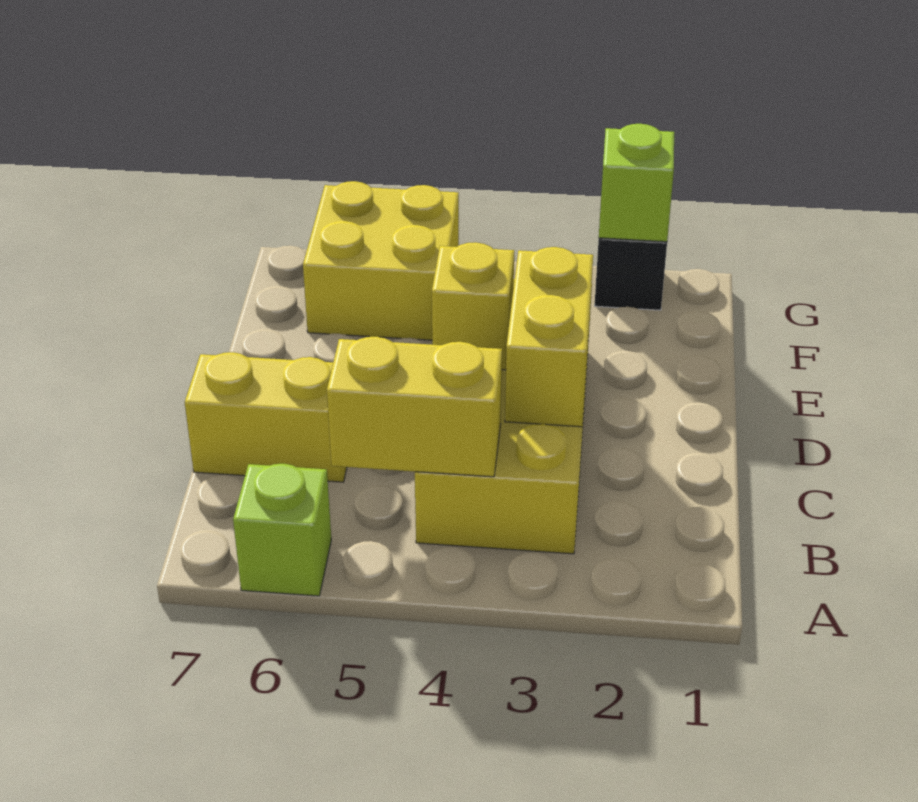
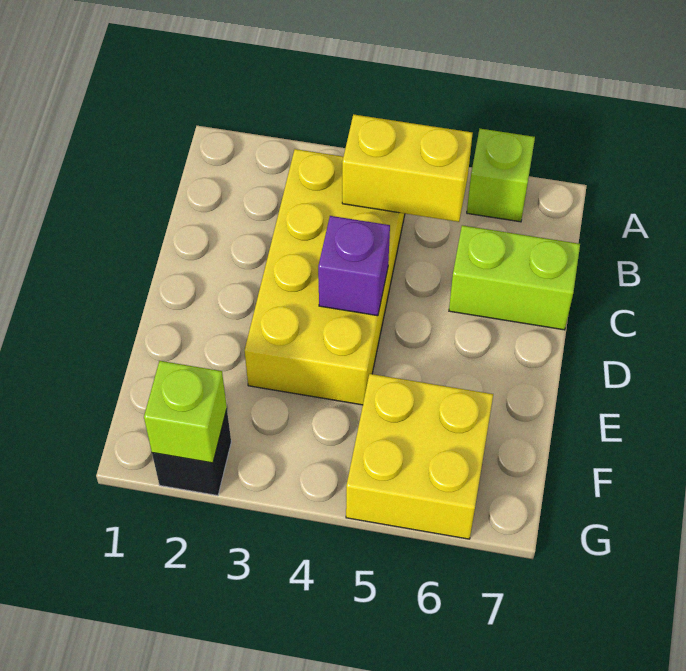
yellow brick C3:D3 level 2 -> none
yellow brick C6:C7 level 1 -> lime brick C6:C7 level 1
yellow brick D4 level 2 -> purple brick D4 level 2

